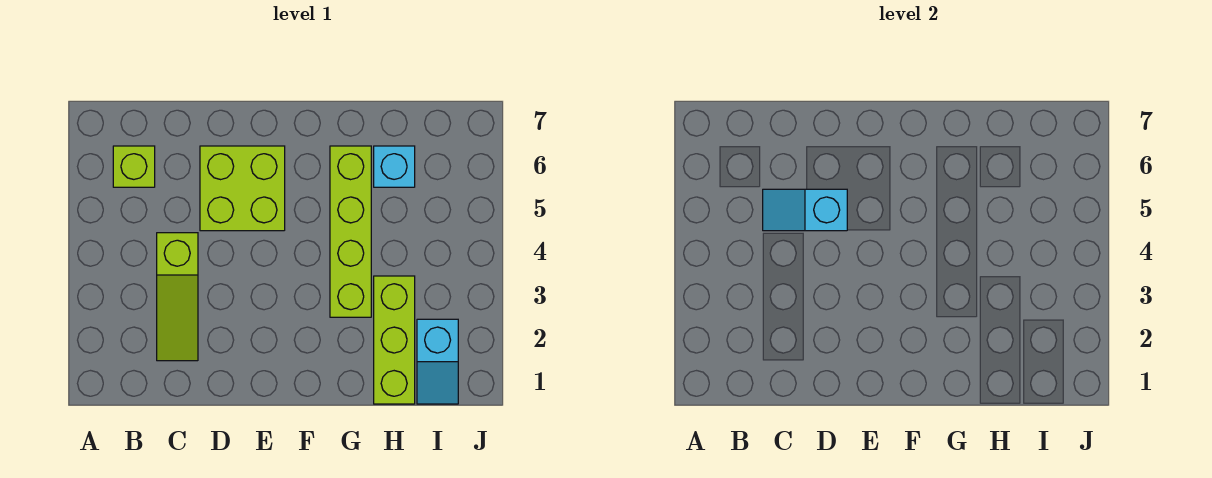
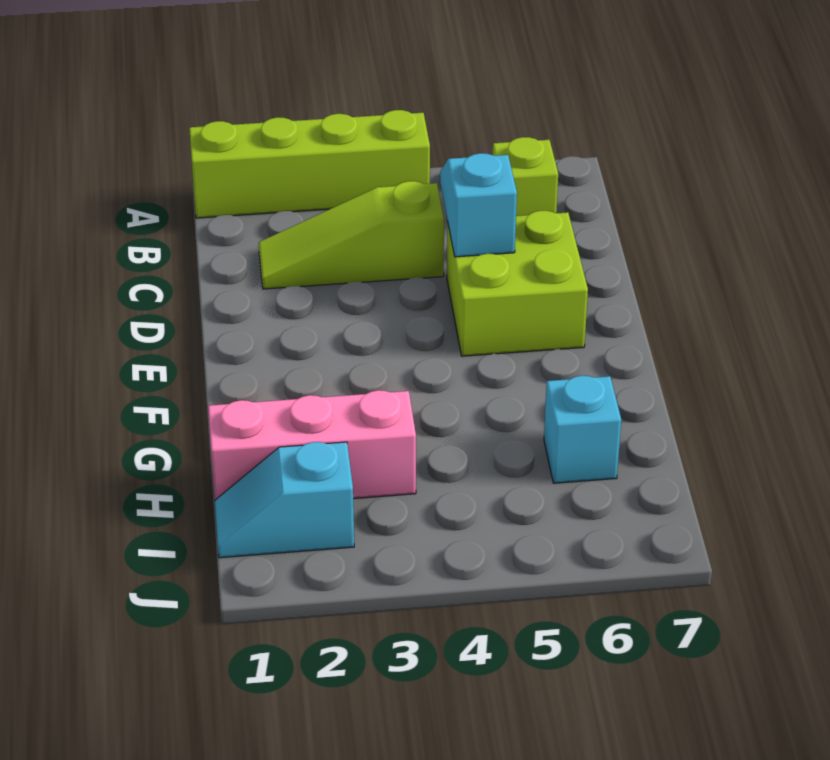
lime brick G3:G6 level 1 -> lime brick A1:A4 level 1
lime brick H1:H3 level 1 -> pink brick H1:H3 level 1

